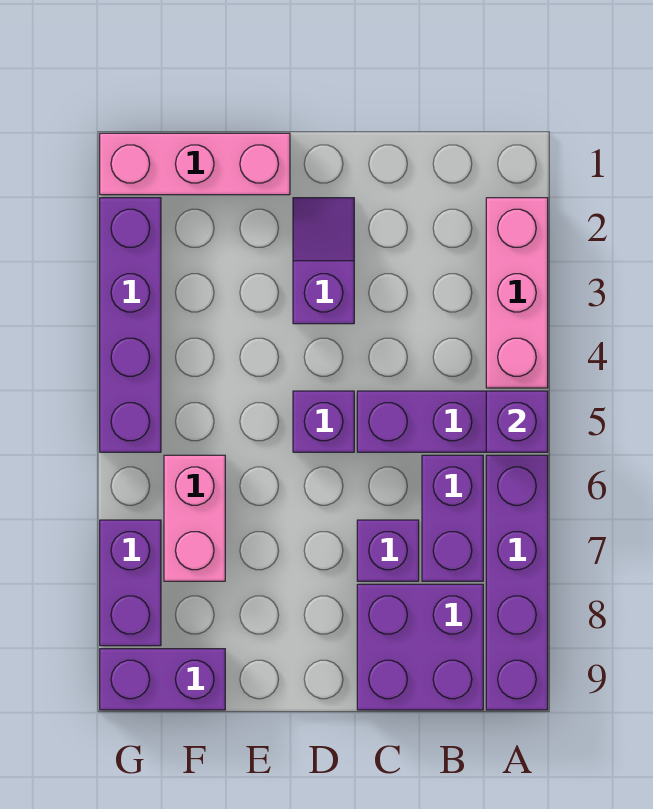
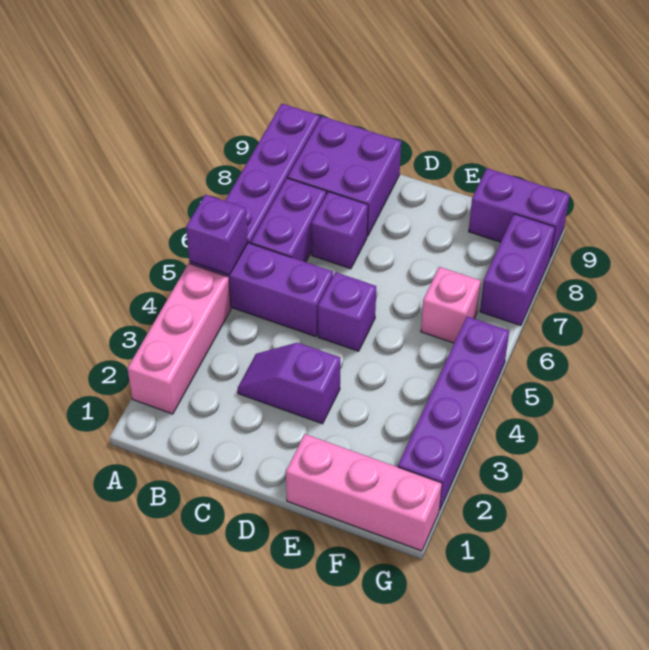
purple slope D2:D3 level 1 top 3 -> purple slope C3:D3 level 1 top D
pink brick F6:F7 level 1 -> pink brick F6 level 1

